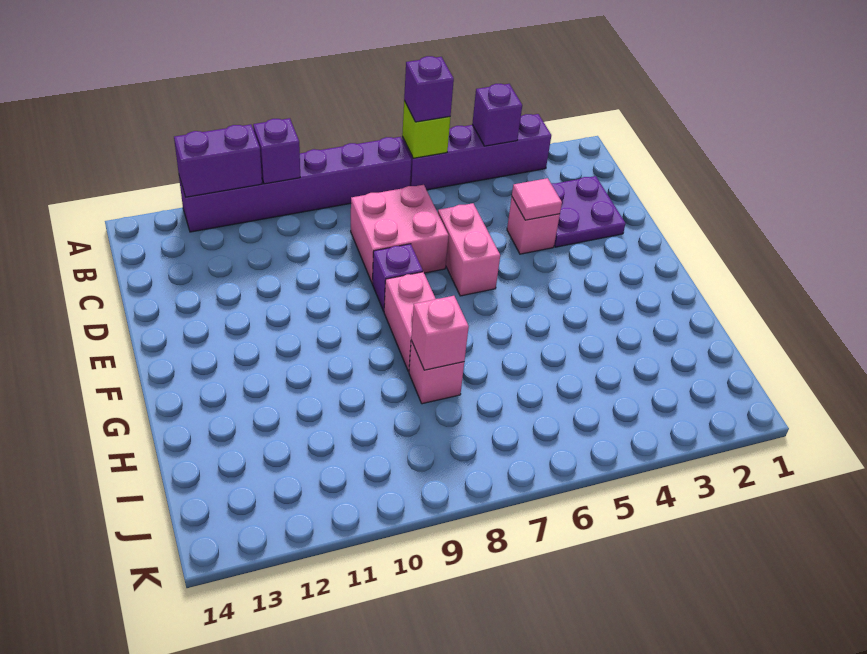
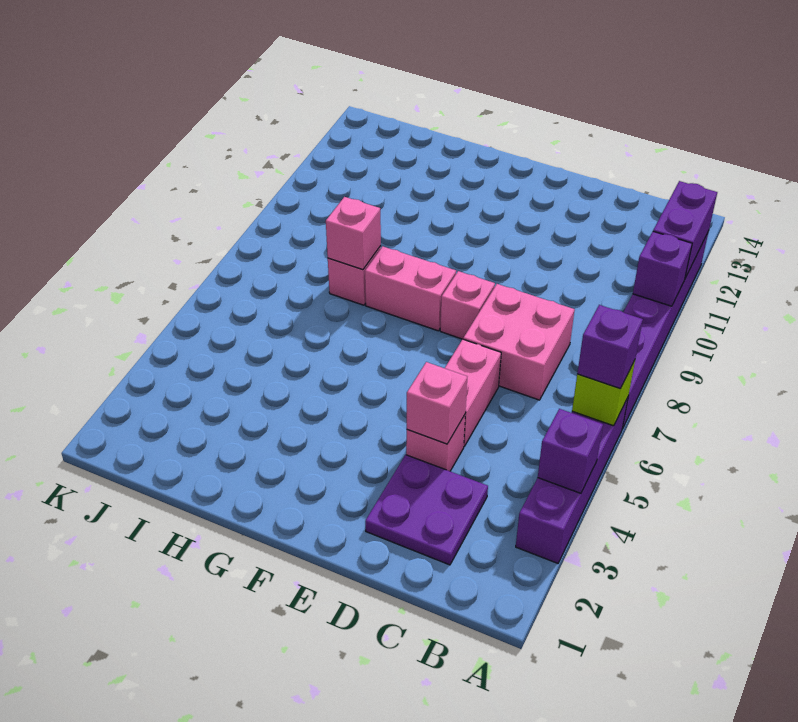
pink tile D4 level 2 -> pink brick D4 level 2
pink brick D6:E6 level 1 -> pink brick D5:D6 level 1
purple brick E8 level 1 -> pink brick E8 level 1

